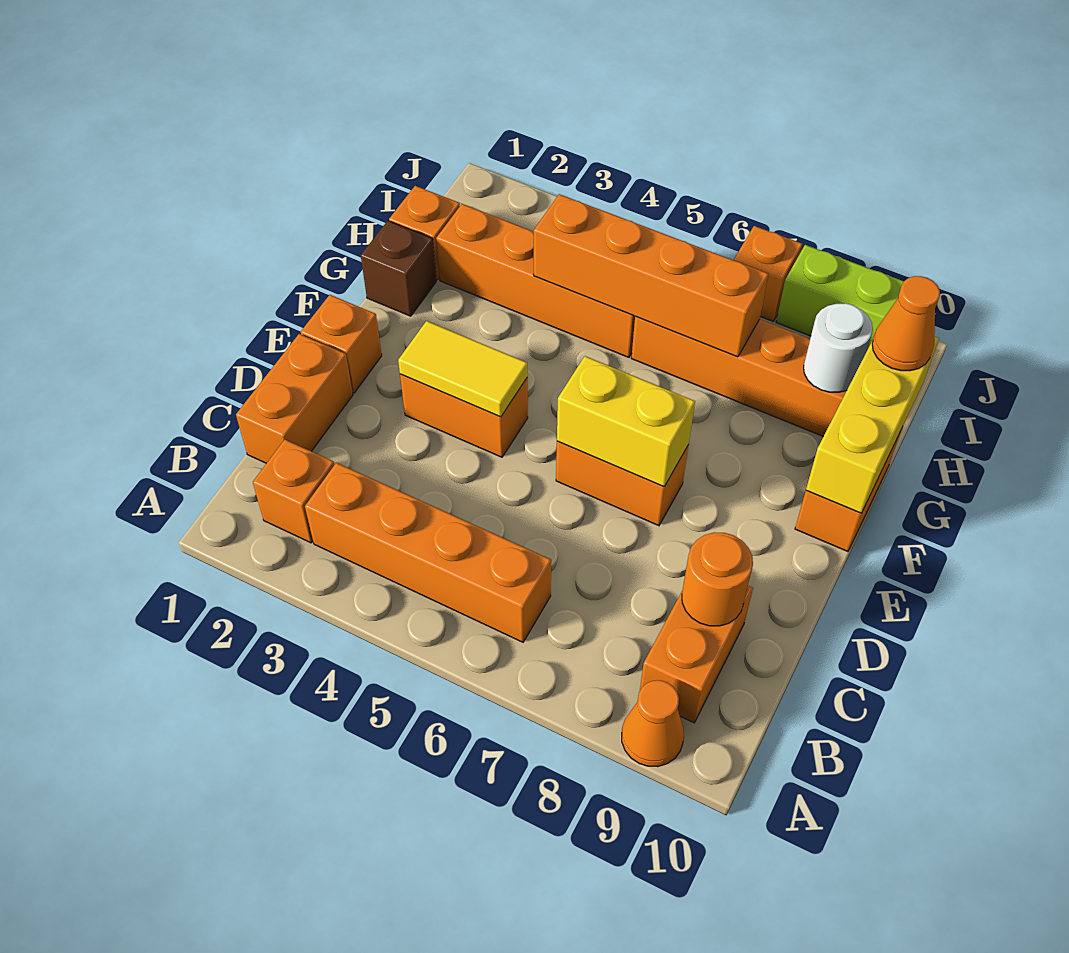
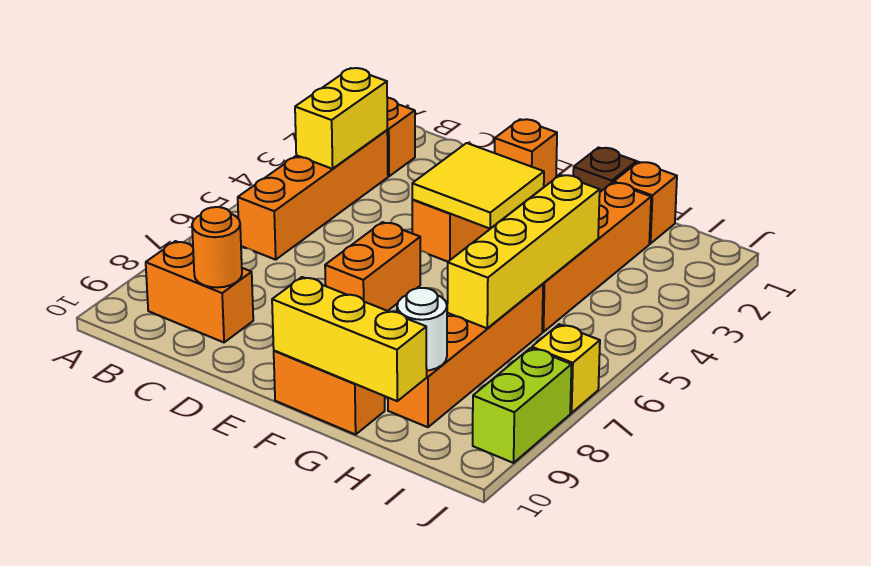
orange cone A9 level 1 -> none
orange brick C1:D1 level 1 -> none
yellow tile E3:E4 level 2 -> yellow tile E3:F4 level 2
yellow brick E6:E7 level 2 -> yellow brick B3:B4 level 2
orange brick H4:H7 level 2 -> yellow brick H4:H7 level 2
orange cone H10 level 3 -> none
orange brick J7 level 1 -> yellow brick J7 level 1

